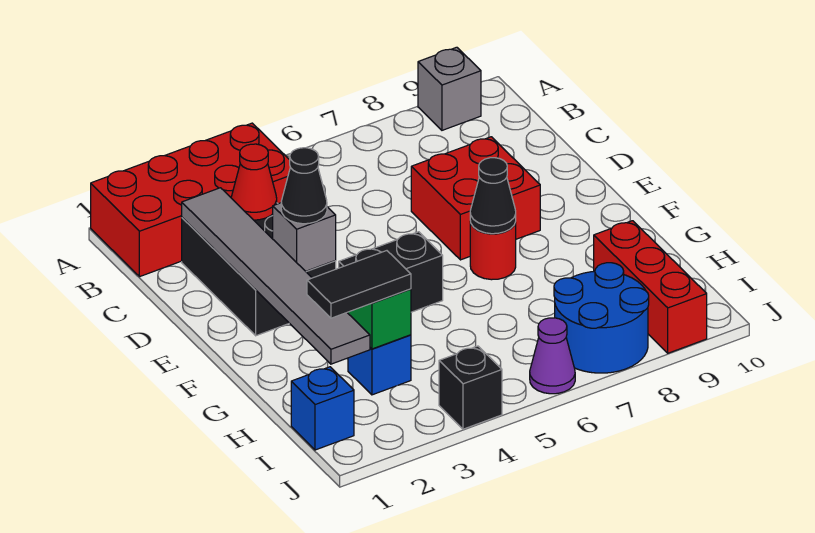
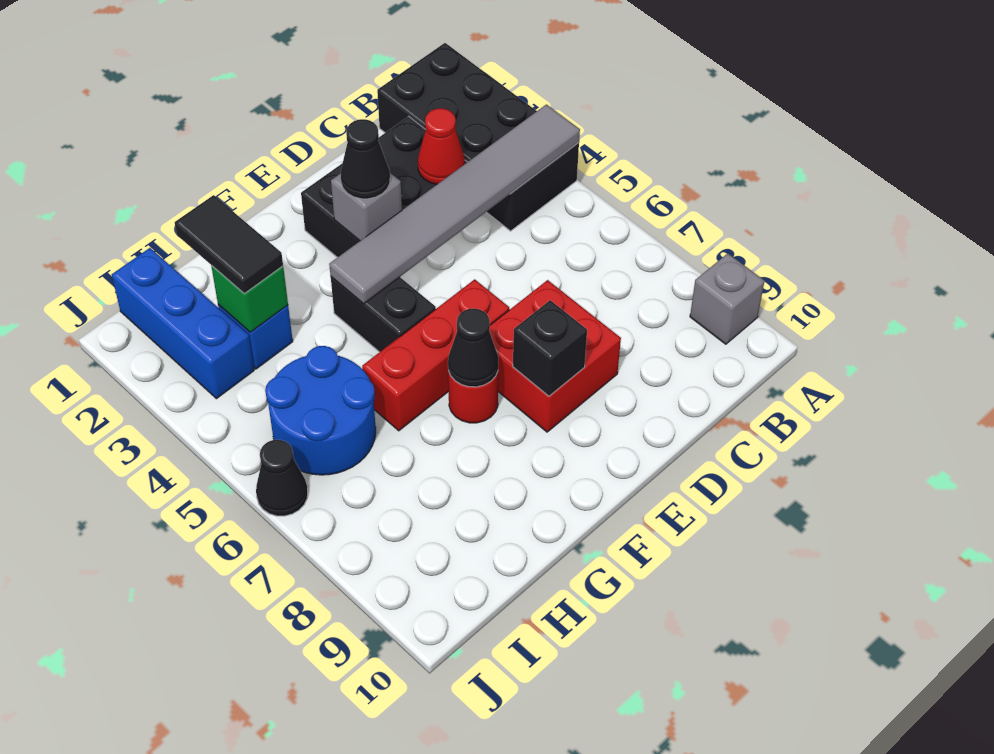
red brick A1:B4 level 1 -> black brick A1:B4 level 1
grey tile C2:H2 level 2 -> grey tile A4:F4 level 2
red brick H9:J9 level 1 -> red brick E6:G6 level 1
blue brick I1 level 1 -> blue brick I1:I3 level 1
blue round brick I7:J8 level 1 -> blue round brick H5:I6 level 1
black brick J4 level 1 -> black brick E8 level 2
purple cone J6 level 1 -> black cone J6 level 1

